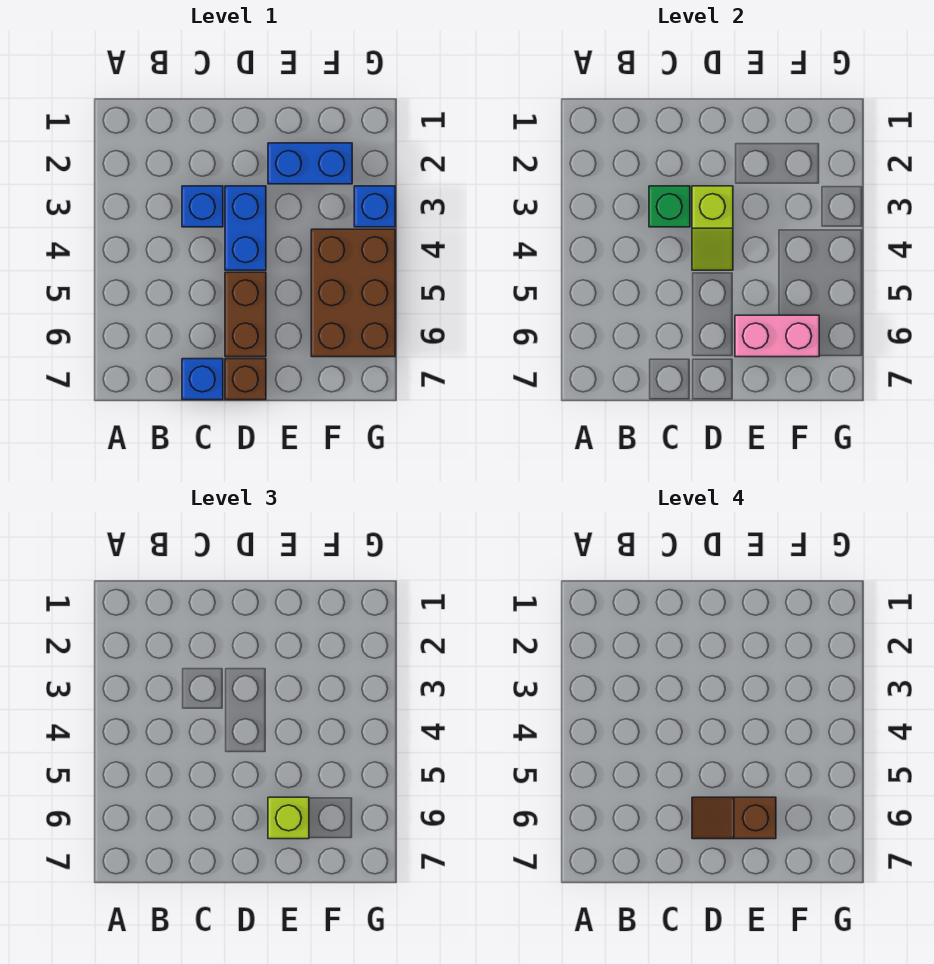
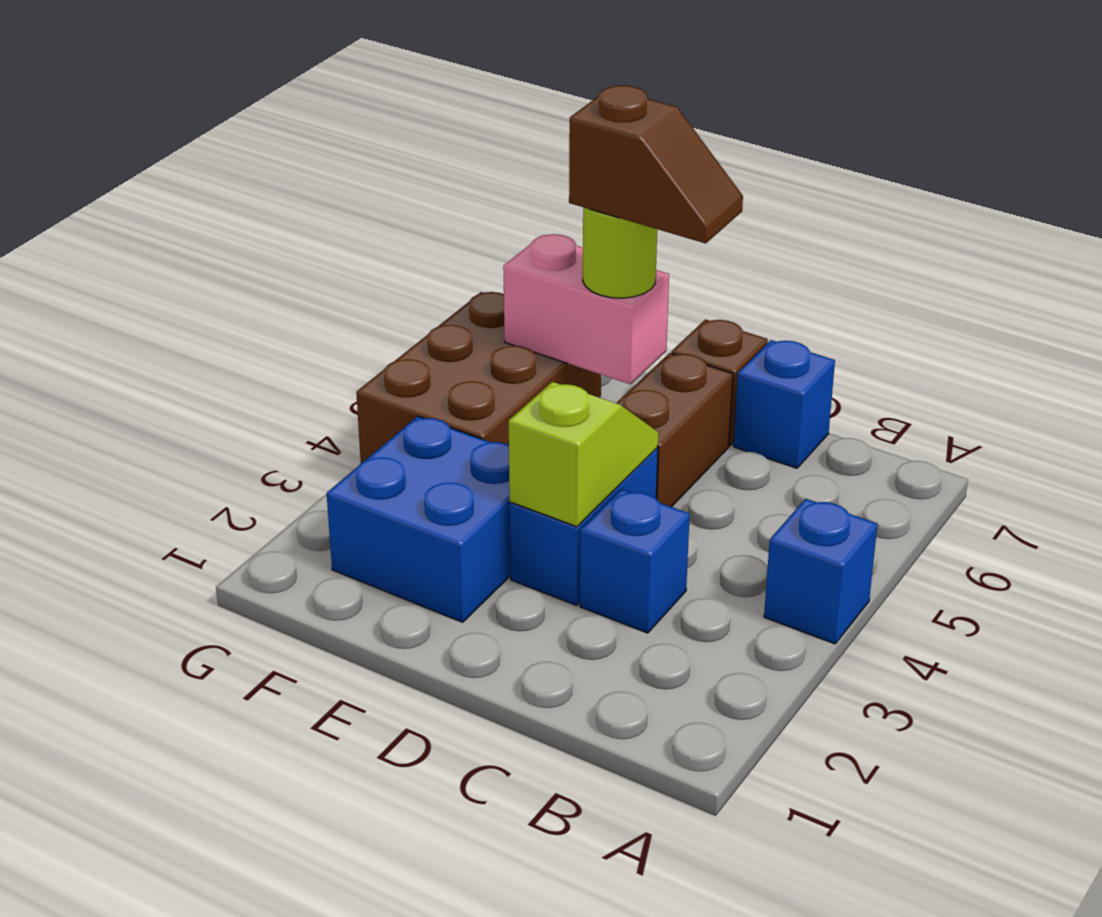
green brick C3 level 2 -> none
blue brick E2:F2 level 1 -> blue brick E2:F3 level 1
lime brick E6 level 3 -> lime round brick E6 level 3
blue brick G3 level 1 -> blue brick A4 level 1

